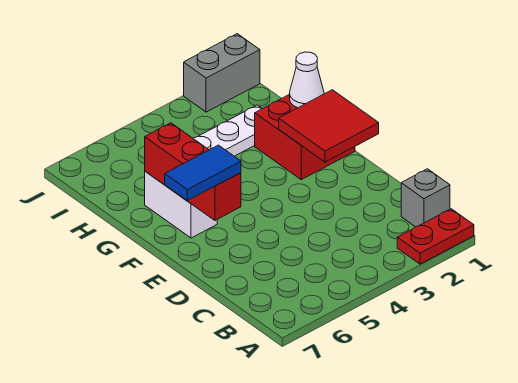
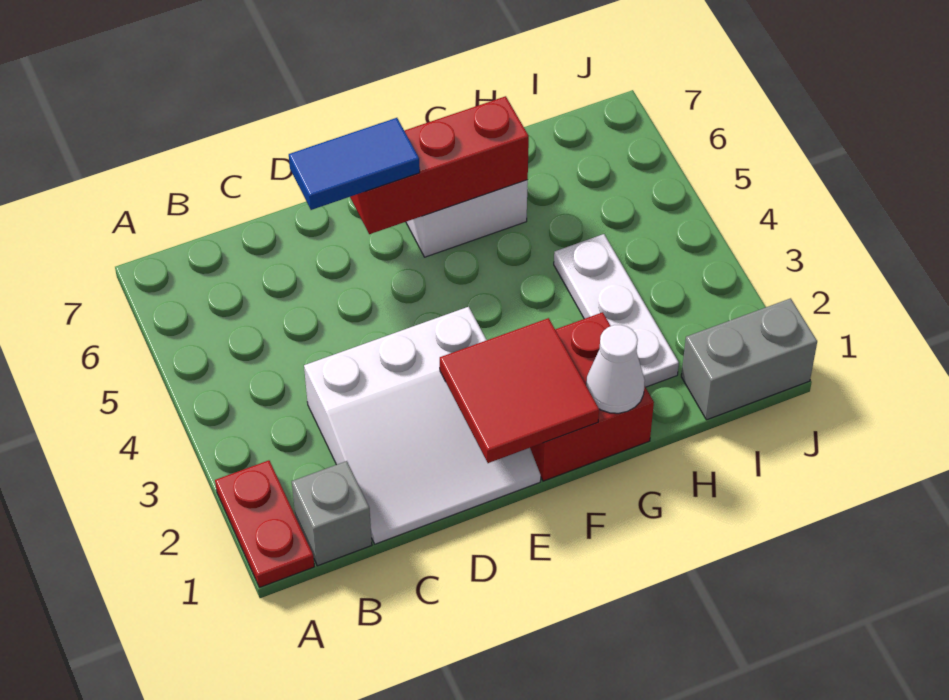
none -> white slope C1:E3 level 1 top 3
blue tile E6:E7 level 3 -> blue tile D6:E6 level 3
grey brick J1:J2 level 1 -> grey brick I1:J1 level 1

